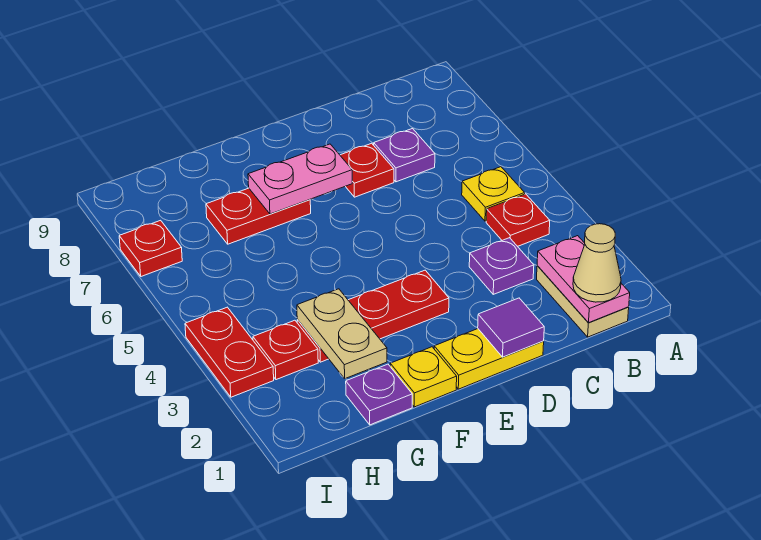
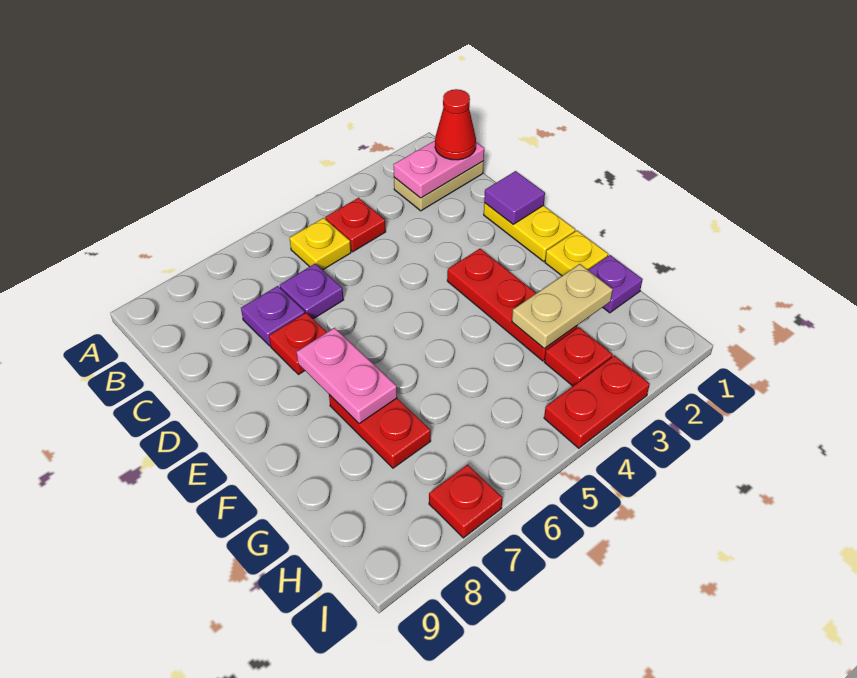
tan cone B1 level 3 -> red cone B1 level 3
purple plate C3 level 1 -> purple plate C6 level 1

